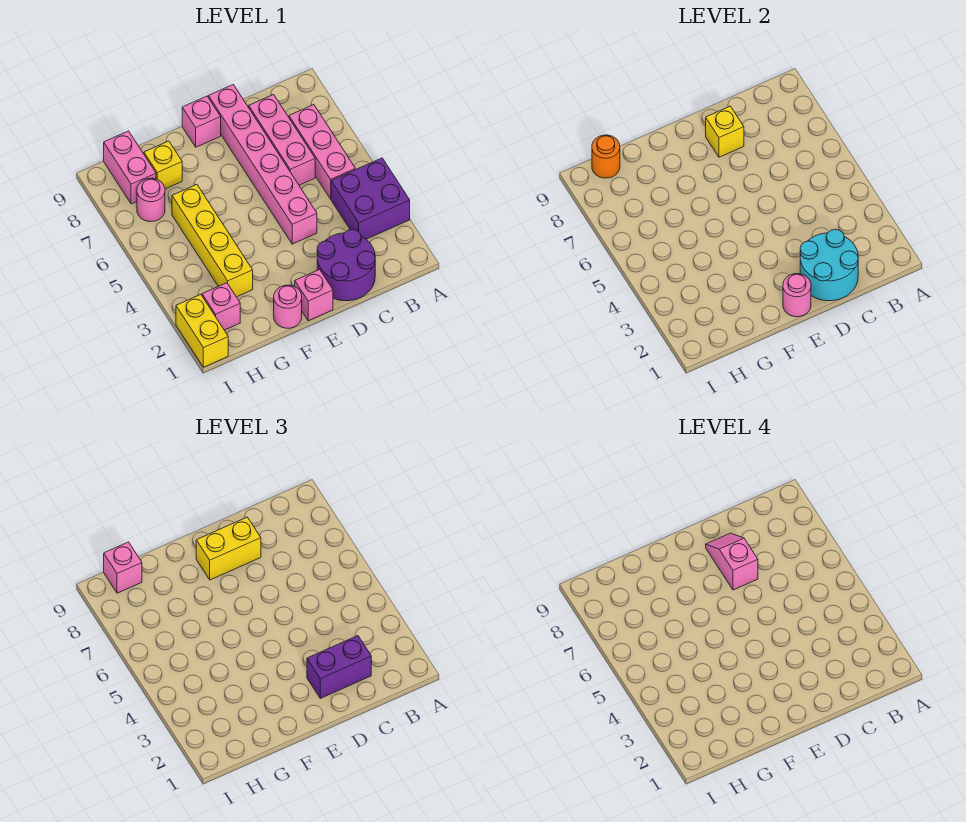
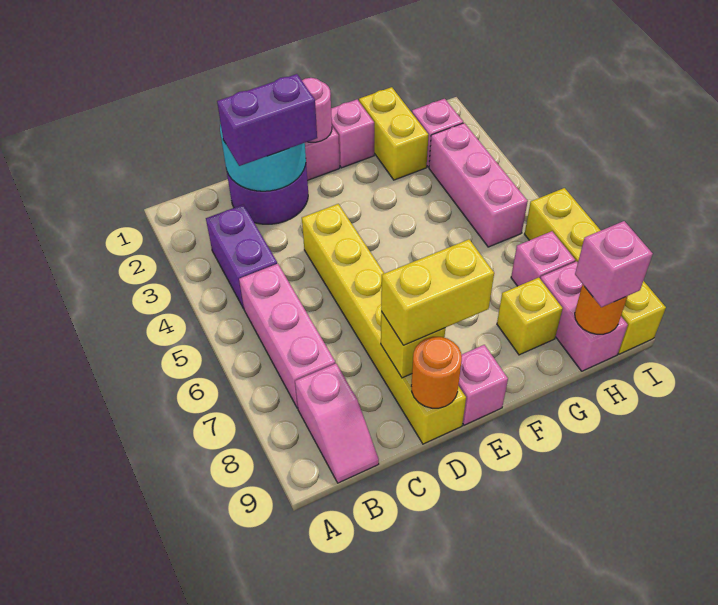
purple brick A3:B4 level 1 -> purple brick B3:B4 level 1
pink brick C6:C8 level 1 -> pink brick H3:H5 level 1
pink brick D4:D9 level 1 -> yellow brick D4:D9 level 1
pink slope D7:D8 level 4 top 7 -> pink slope B8:B9 level 1 top 8
none -> orange round brick D9 level 2
pink round brick F1 level 1 -> pink brick F1 level 1
yellow brick G3:G6 level 1 -> yellow brick I6:I9 level 1
pink round brick H7 level 1 -> pink brick H7 level 1
yellow brick I1:I2 level 1 -> yellow brick G1:G2 level 1

